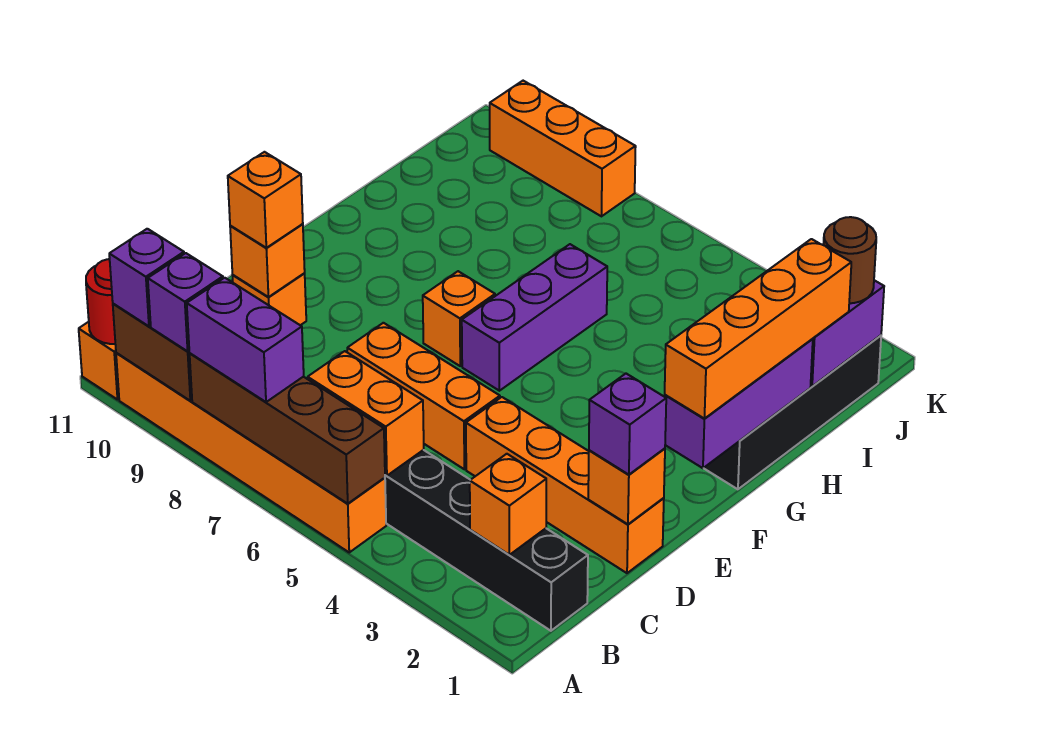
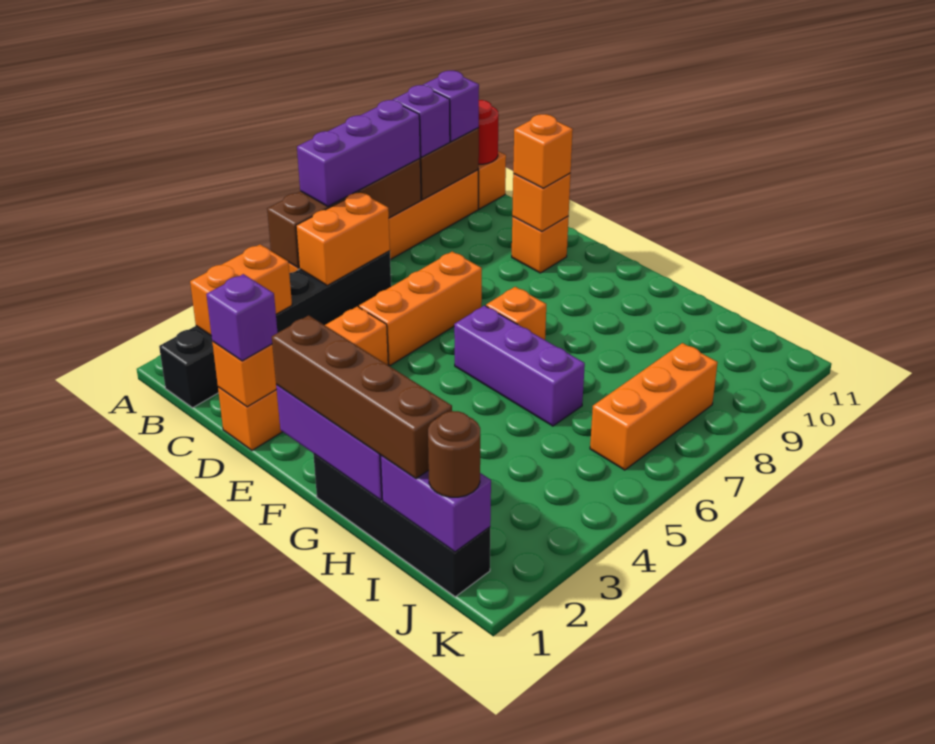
purple brick A7:A8 level 3 -> purple brick A6:A8 level 3
orange brick B2 level 2 -> orange brick B2:B3 level 2
orange brick F1:I1 level 3 -> brown brick F1:I1 level 3
orange brick K8:K10 level 1 -> orange brick J6:J8 level 1

